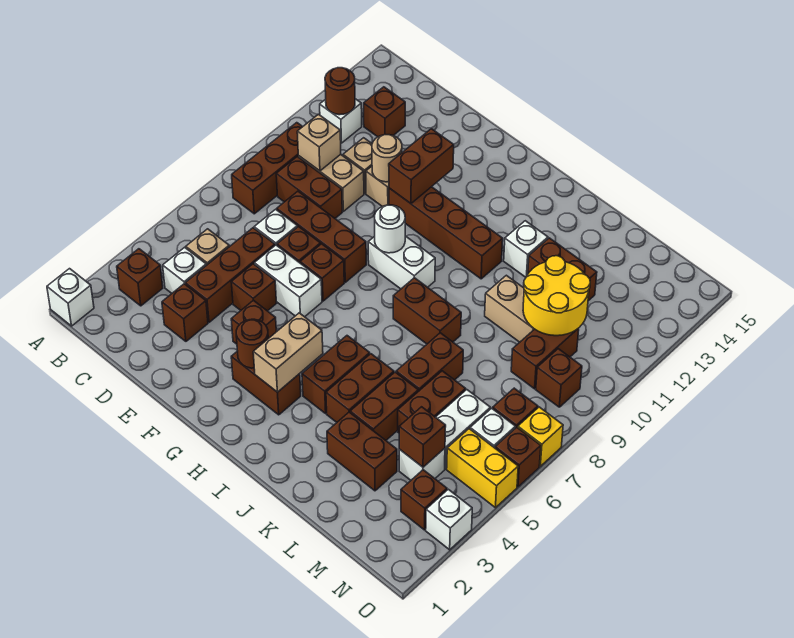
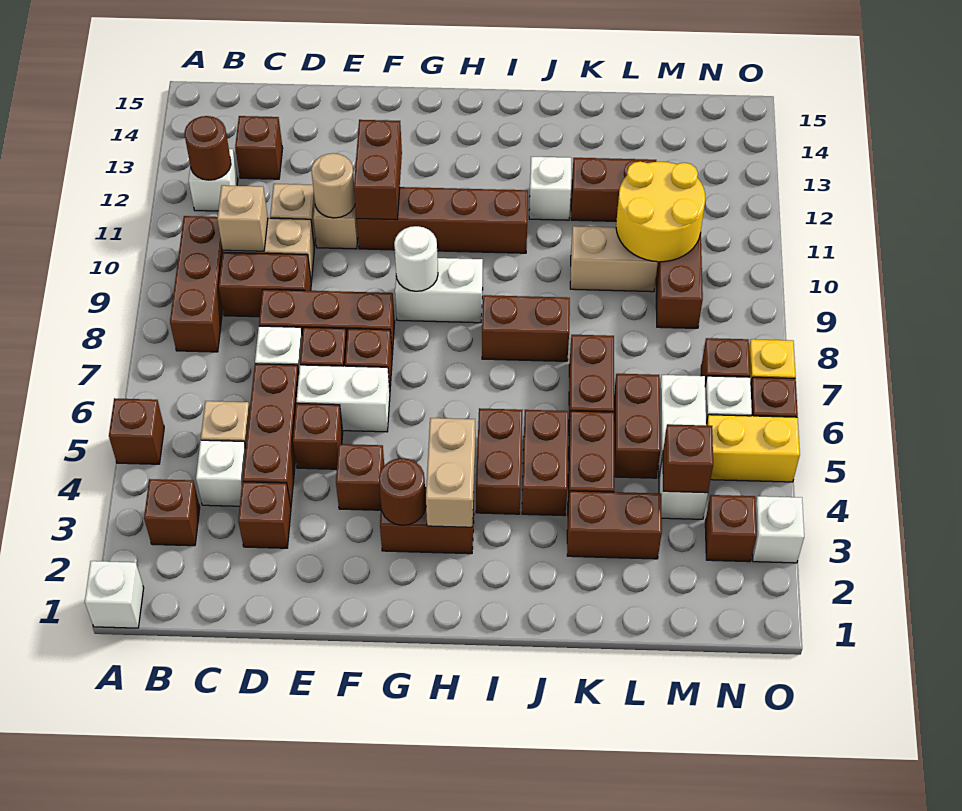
brown brick N9 level 1 -> brown brick A5 level 1

